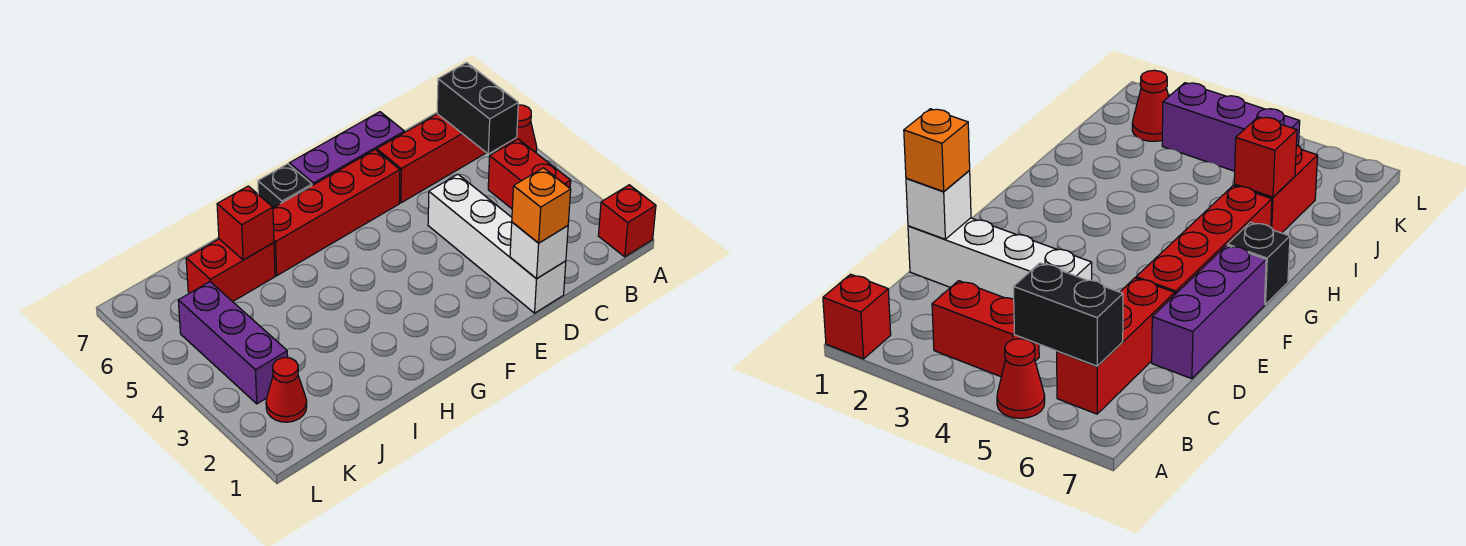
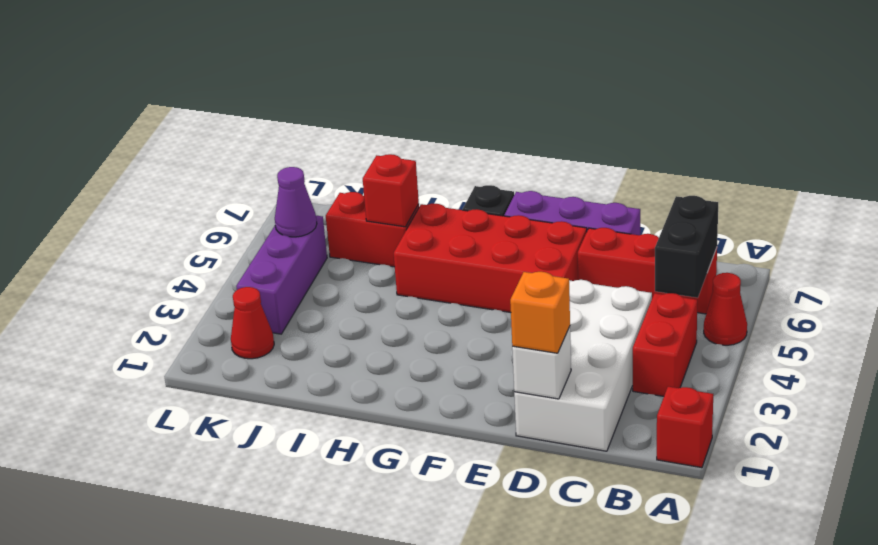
white brick D1:D4 level 1 -> white brick C1:D4 level 1
red brick E6:H6 level 1 -> red brick E5:H6 level 1
none -> purple cone K5 level 2

